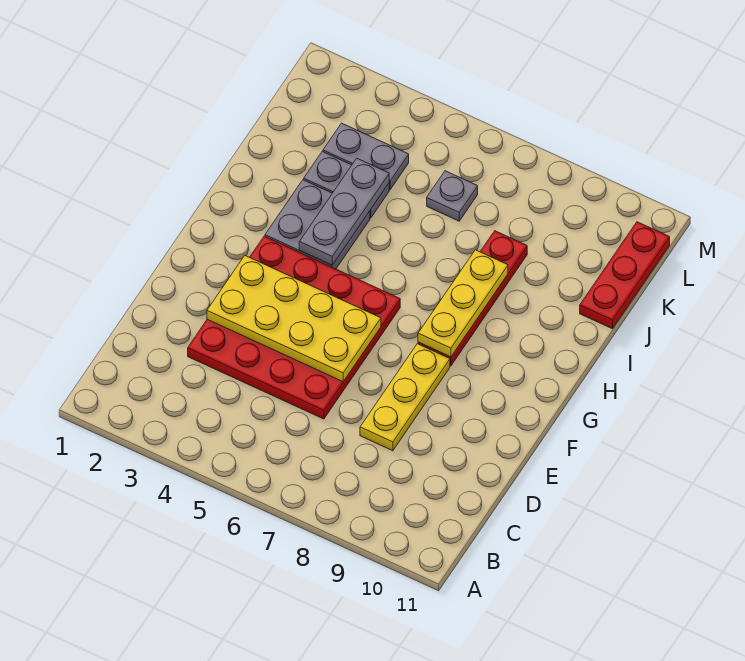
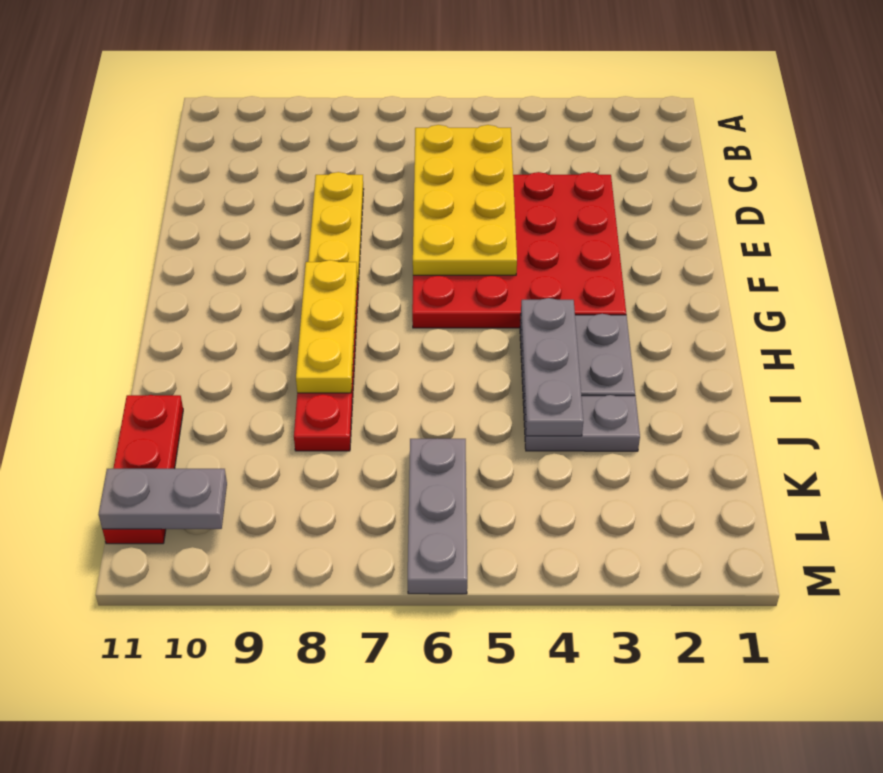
yellow plate E3:F6 level 2 -> yellow plate C5:F6 level 2
grey plate K3:K4 level 1 -> grey plate L10:L11 level 2
grey plate K6 level 1 -> grey plate K6:M6 level 1

